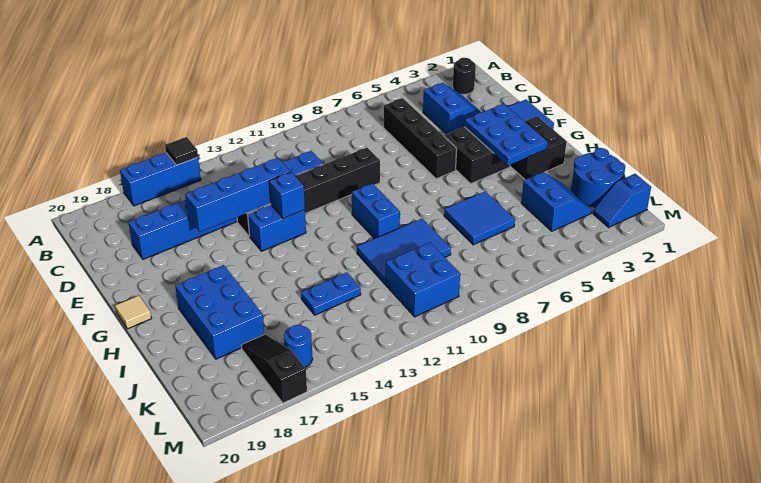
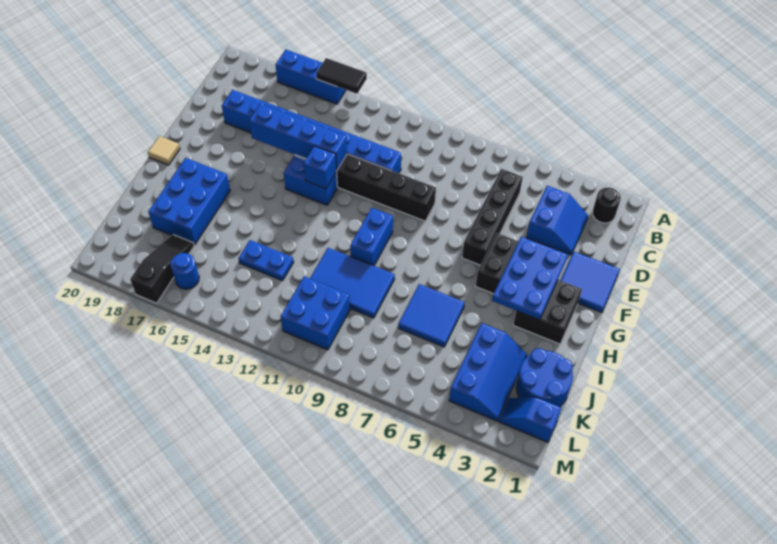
black tile A15 level 2 -> black tile A14:A15 level 2
blue slope J3:K4 level 1 top 4 -> blue slope J3:L4 level 1 top 4

